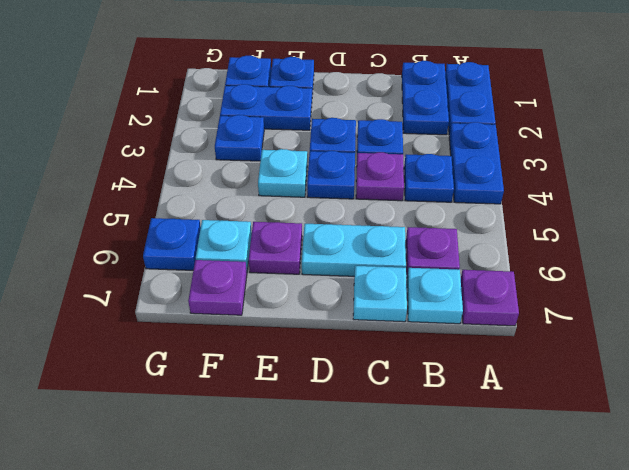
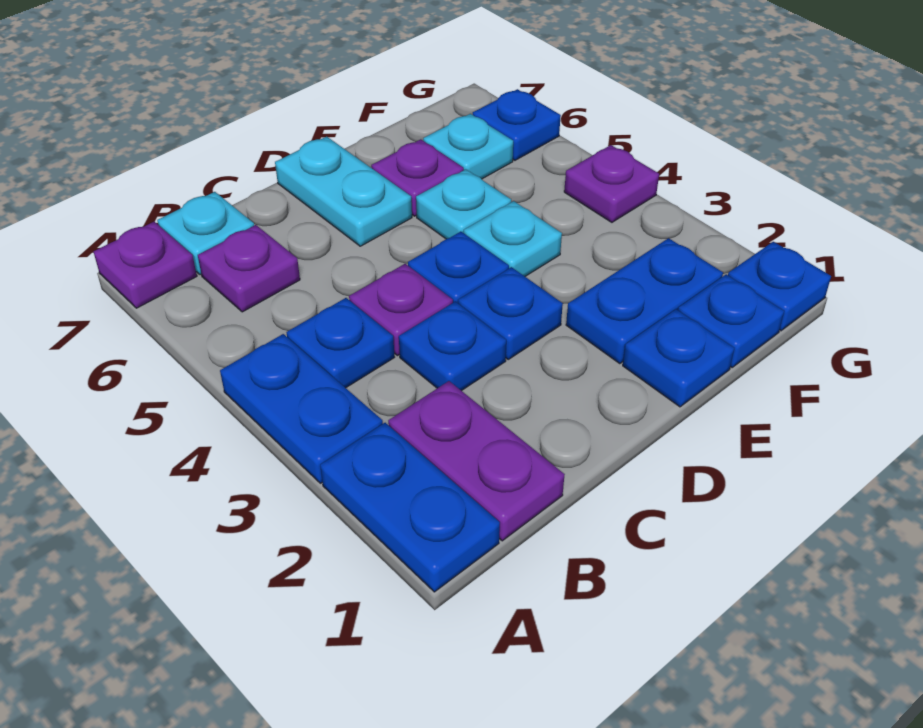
blue plate B1:B2 level 1 -> purple plate B1:B2 level 1
cyan plate C6:D6 level 1 -> cyan plate D6:D7 level 1
cyan plate C7 level 1 -> cyan plate E5 level 1
blue plate F3 level 1 -> blue plate G1 level 1
purple plate F7 level 1 -> purple plate G4 level 1

